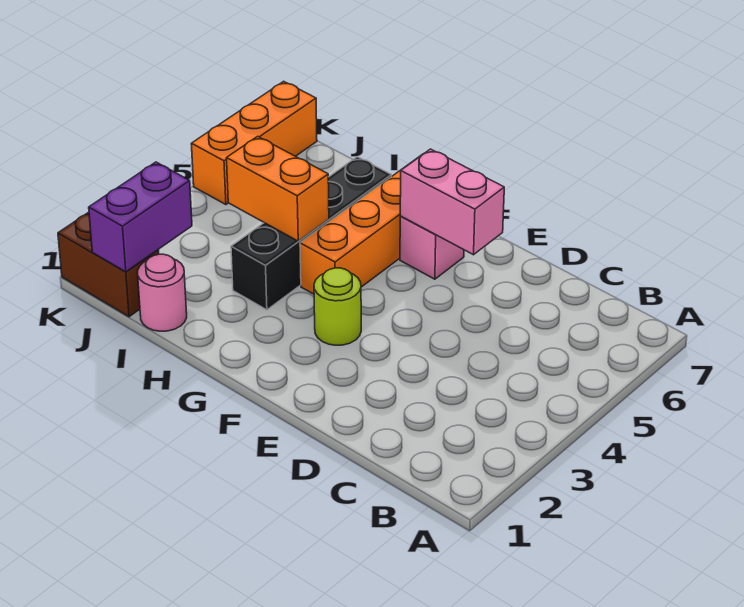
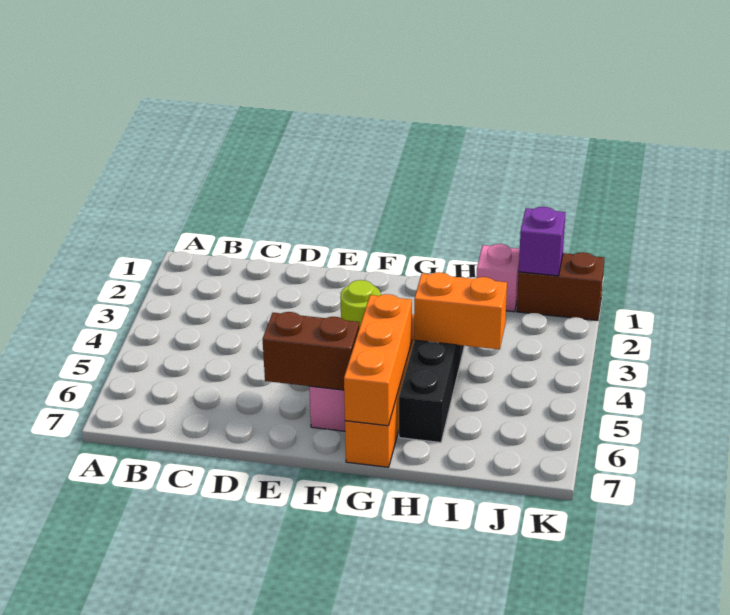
pink brick E6:F6 level 2 -> brown brick E6:F6 level 2
pink round brick I1 level 1 -> pink brick I1 level 1
purple brick J1:J2 level 2 -> purple brick J1 level 2
orange brick K5:K7 level 1 -> orange brick G5:G7 level 2

